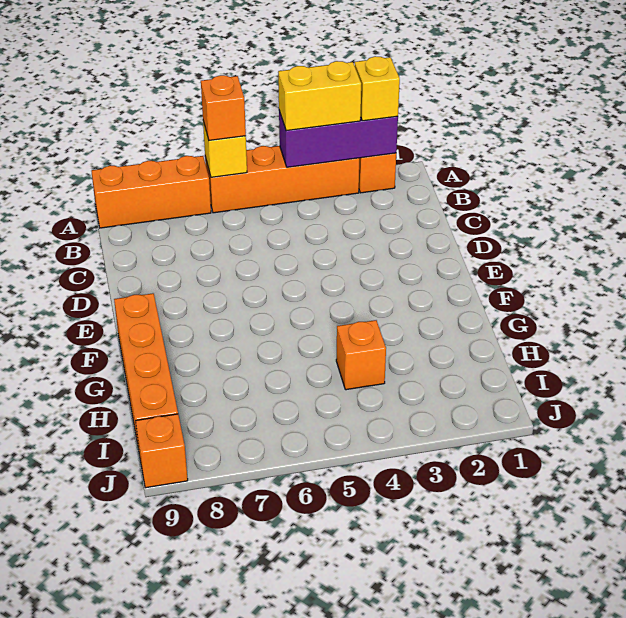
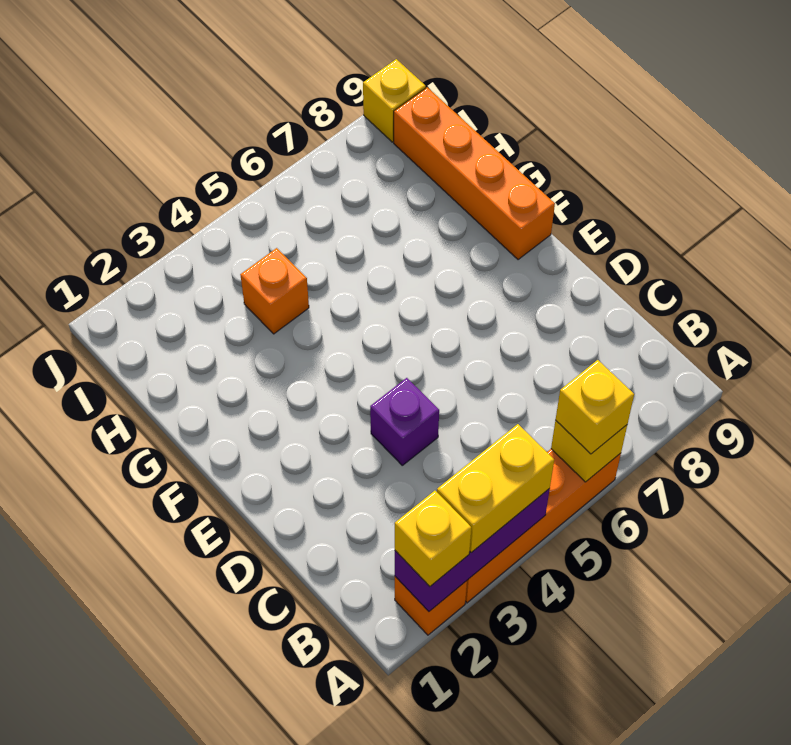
orange brick A6 level 3 -> yellow brick A6 level 3
orange brick A7:A9 level 1 -> none
none -> purple brick D4 level 1
orange brick J9 level 1 -> yellow brick J9 level 1

